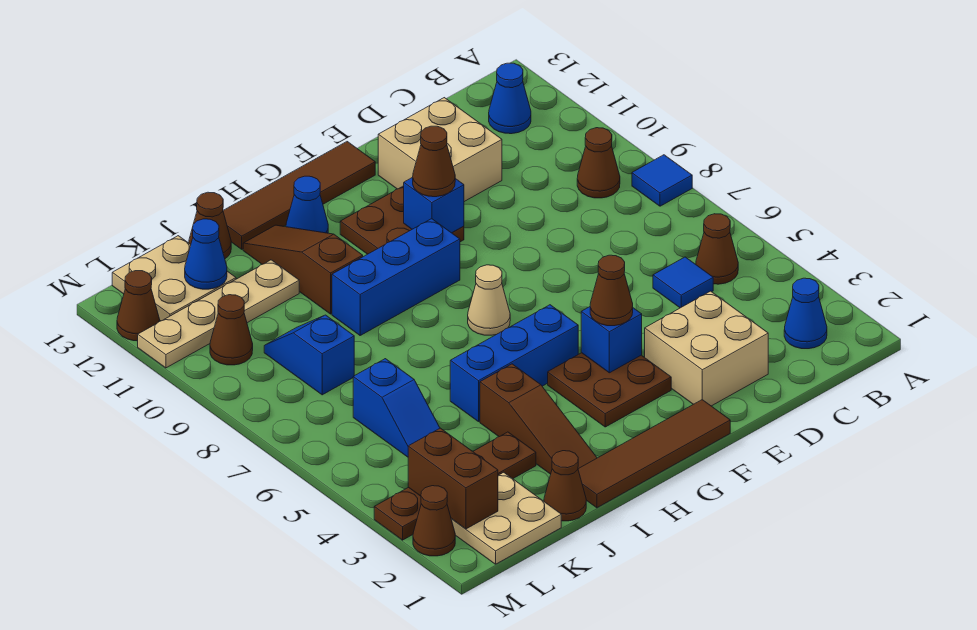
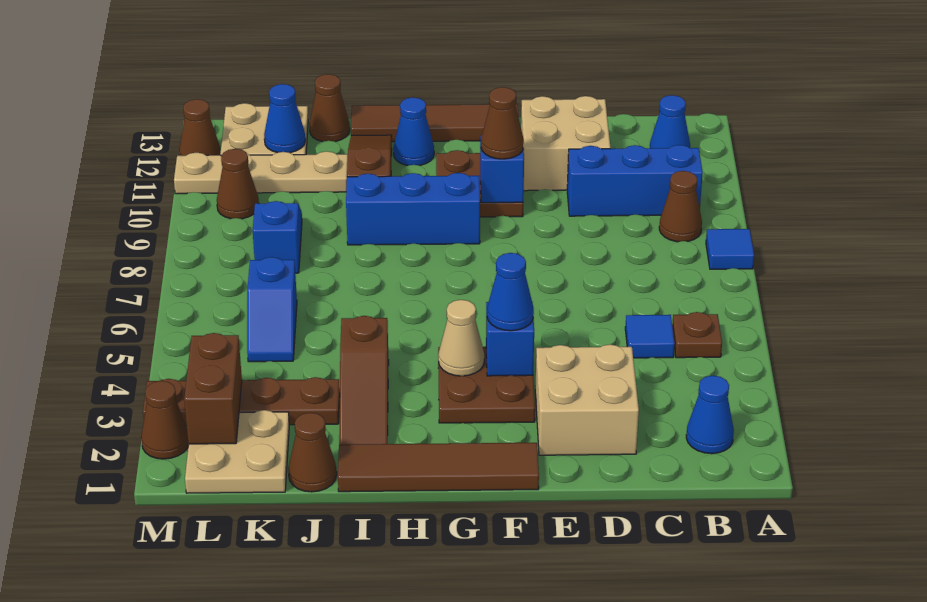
brown cone B5 level 1 -> brown plate B5 level 1
brown cone F4 level 3 -> blue cone F4 level 3
blue brick G5:I5 level 1 -> blue brick B10:D10 level 1
tan cone G7 level 1 -> tan cone G4 level 2

